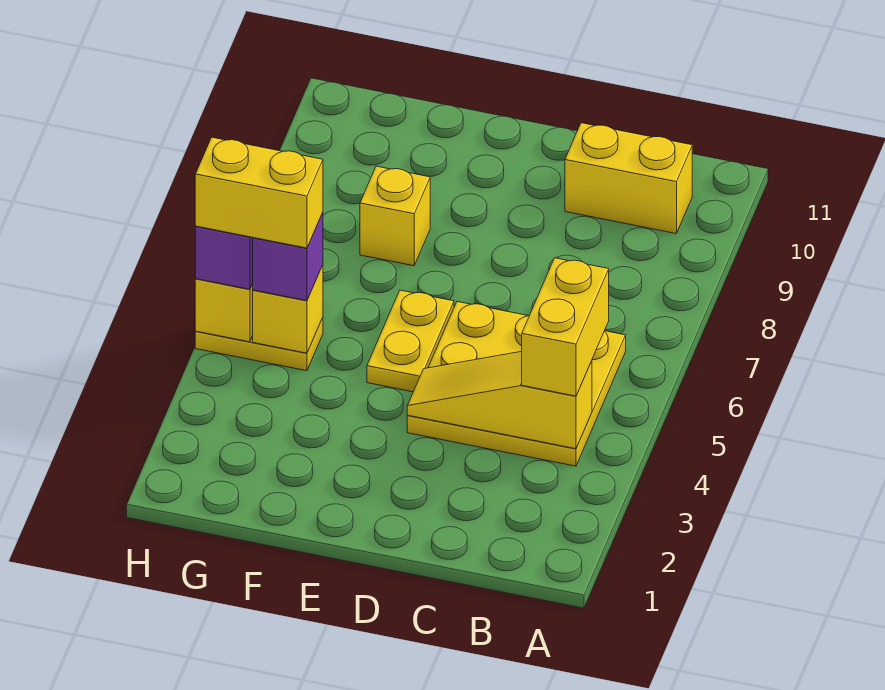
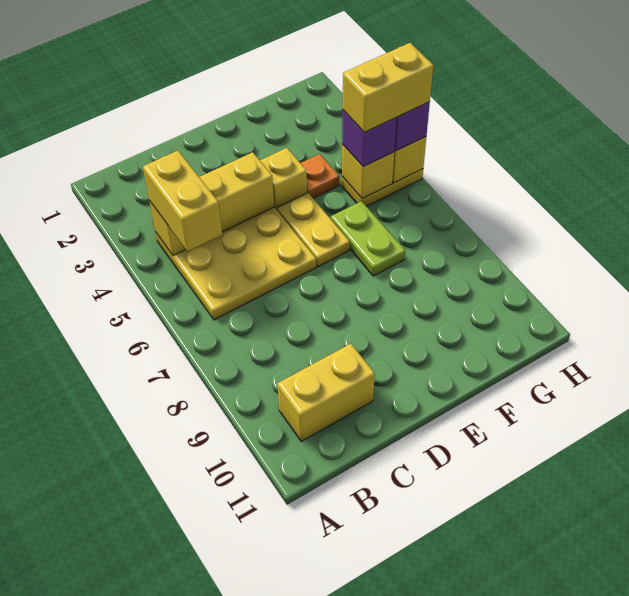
yellow slope B4:D4 level 2 top B -> yellow brick B4:D4 level 2
none -> orange plate F4 level 1
none -> lime plate F6:F7 level 1
yellow brick F8 level 1 -> yellow brick E4 level 1

